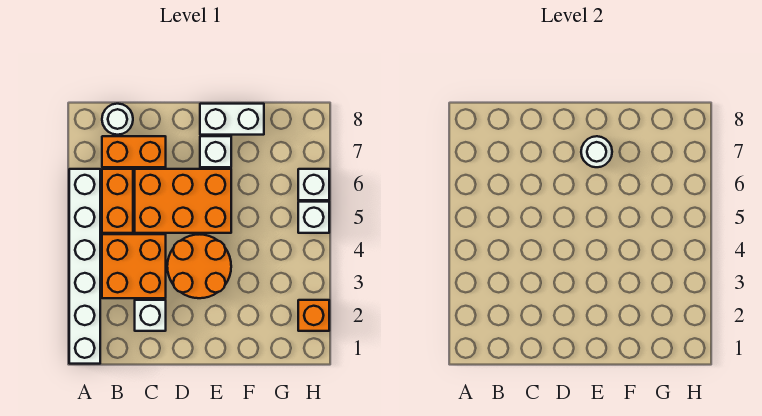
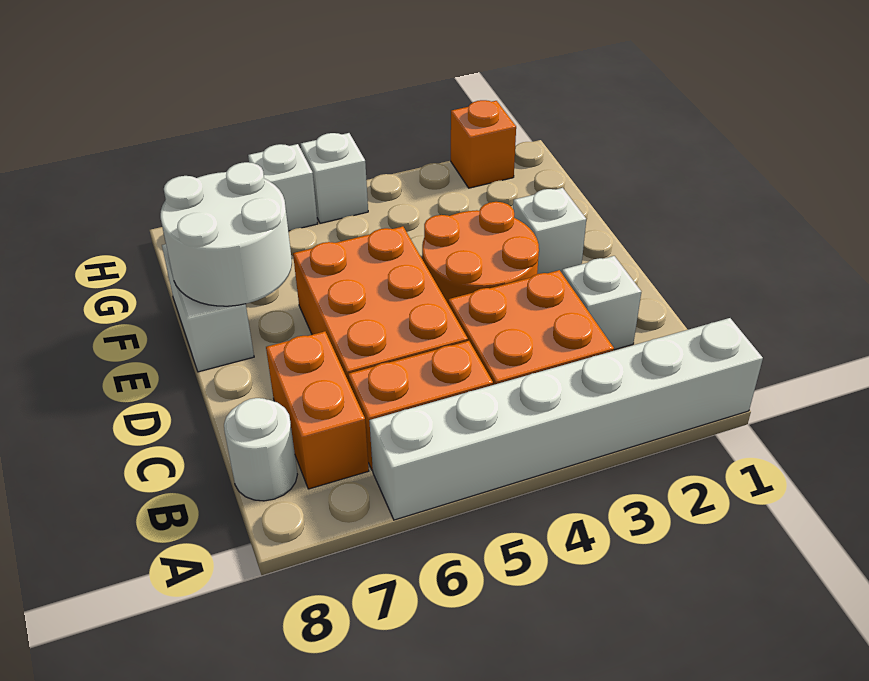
white brick E7 level 1 -> white brick E2 level 1
white round brick E7 level 2 -> white round brick E7:F8 level 2

